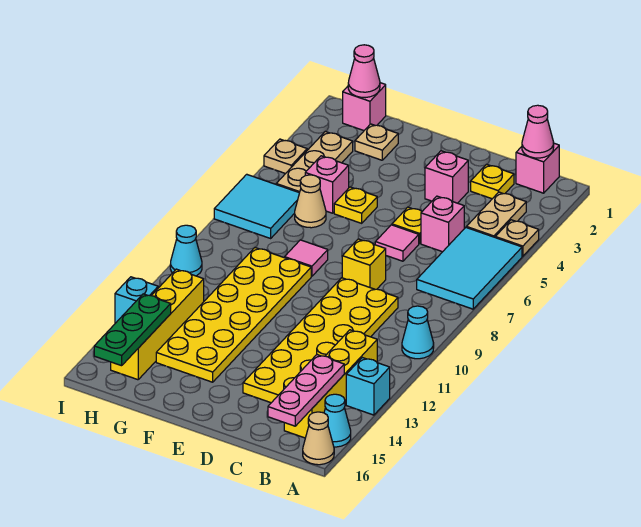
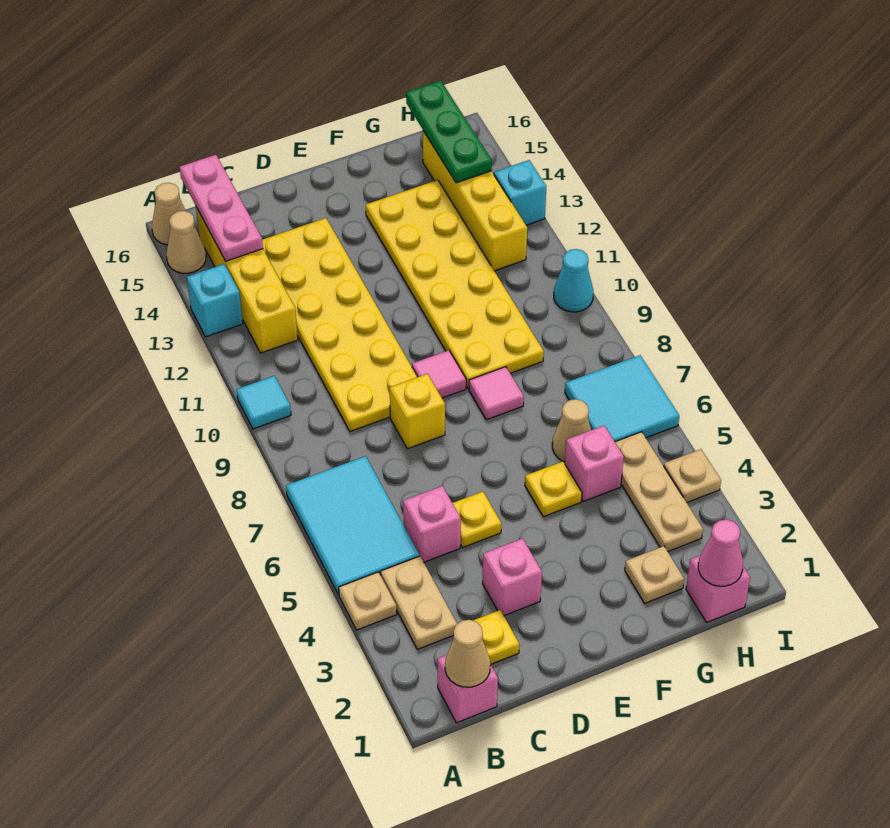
cyan cone A10 level 1 -> cyan tile A10 level 1
cyan cone A15 level 1 -> tan cone A15 level 1
pink cone B1 level 2 -> tan cone B1 level 2
pink tile D6 level 1 -> pink tile E9 level 1

